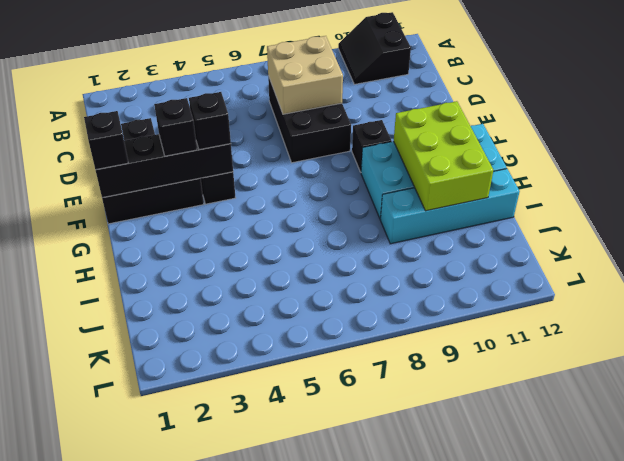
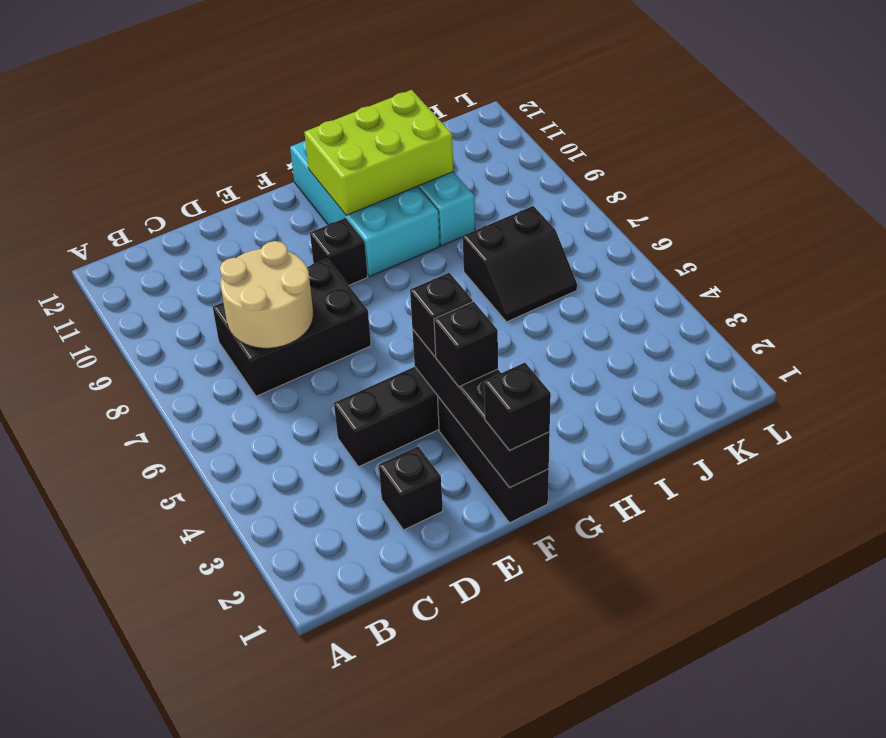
black slope A10:B11 level 1 top 11 -> black slope I6:J7 level 1 top 7
tan brick C7:D8 level 2 -> tan round brick C7:D8 level 2

